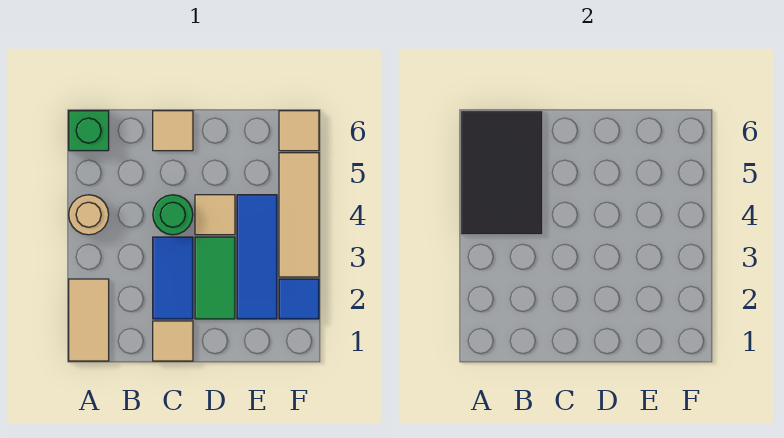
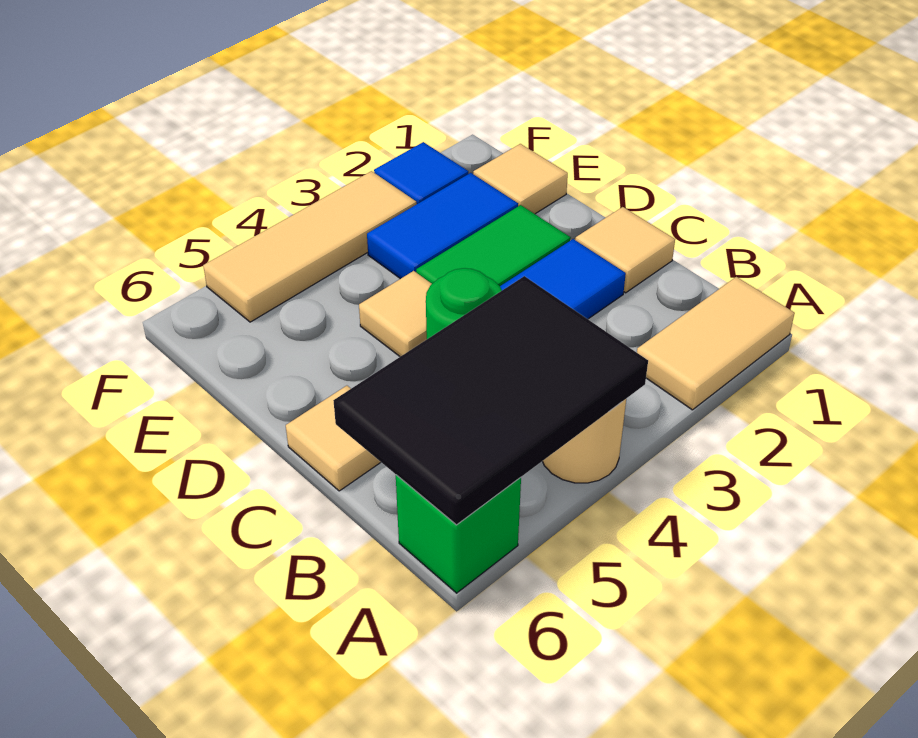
blue tile E2:E4 level 1 -> blue tile E2:E3 level 1
tan tile F6 level 1 -> tan tile E1 level 1

